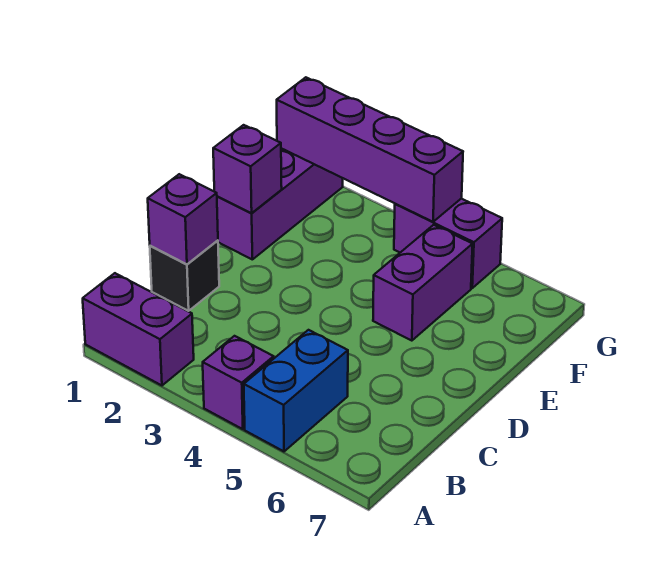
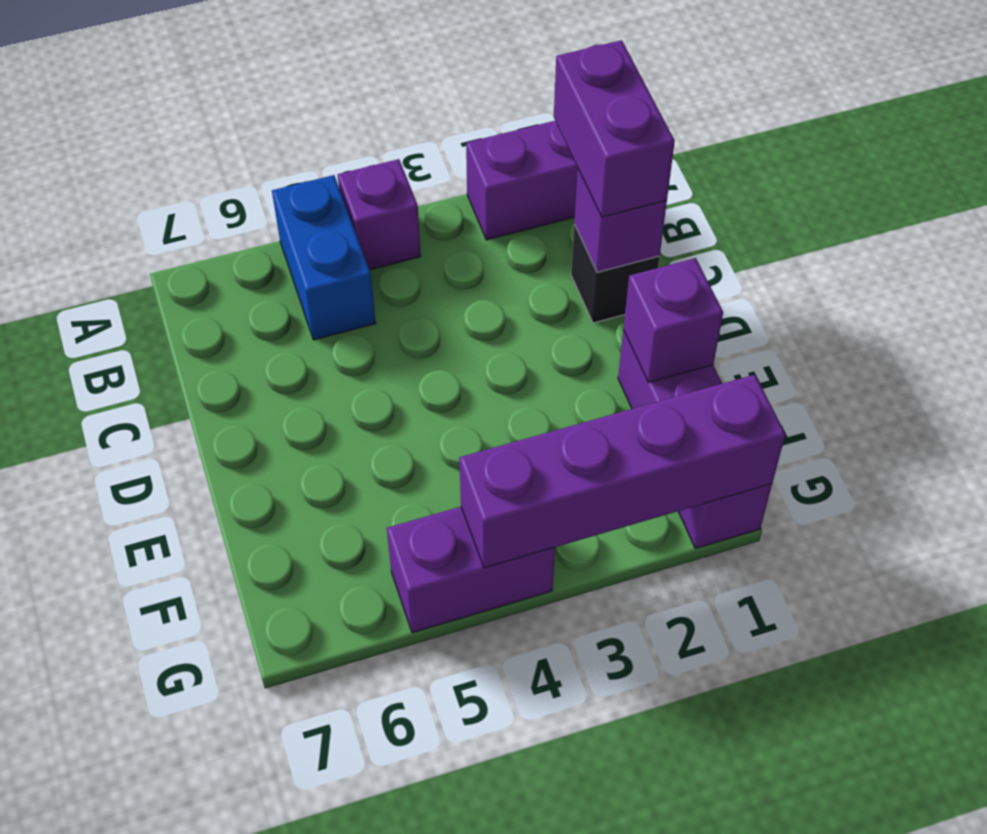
purple brick E5:F5 level 1 -> purple brick B1:C1 level 3

